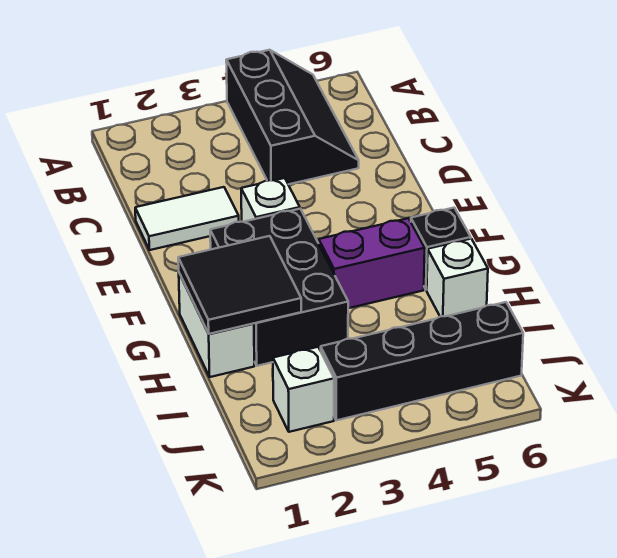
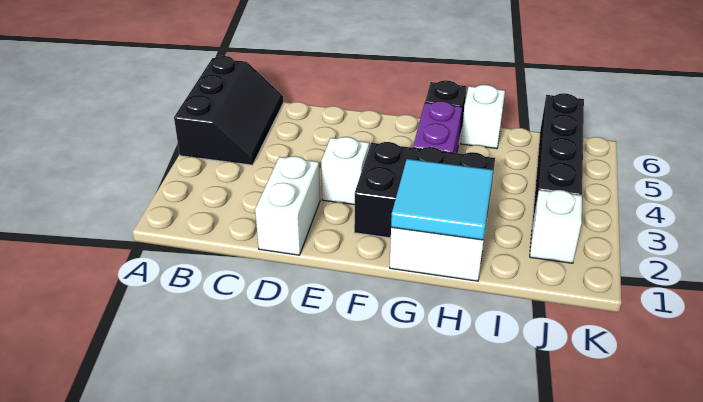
black slope A4:C5 level 1 top 4 -> black slope A4:B6 level 1 top A
white tile D1:D2 level 1 -> white brick D1:D2 level 1
black tile G1:H2 level 2 -> cyan tile G1:H2 level 2

